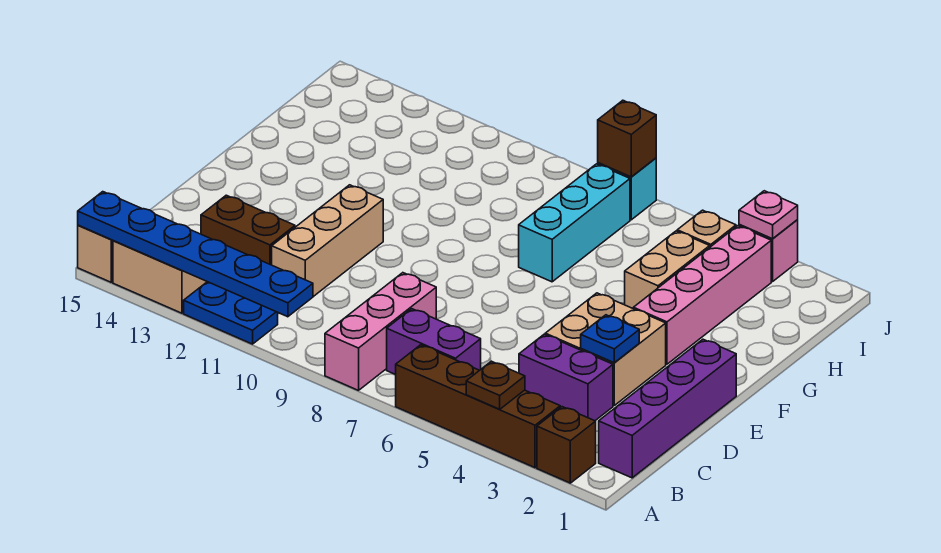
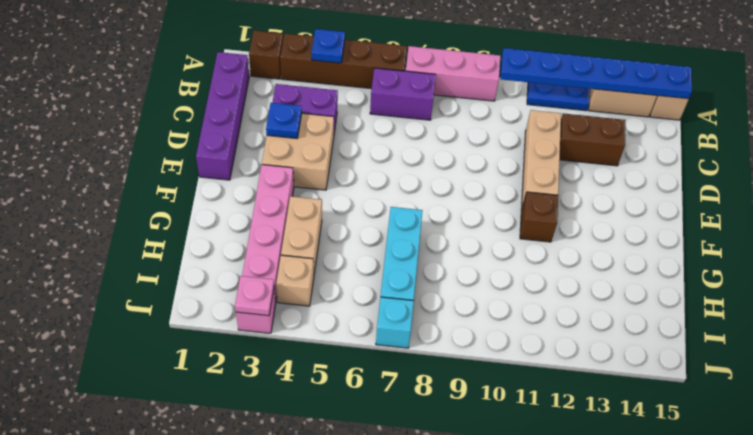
brown plate A4 level 2 -> blue plate A4 level 2
pink brick A8:C8 level 1 -> pink brick A7:A9 level 1
brown brick J7 level 2 -> brown brick F11 level 1

